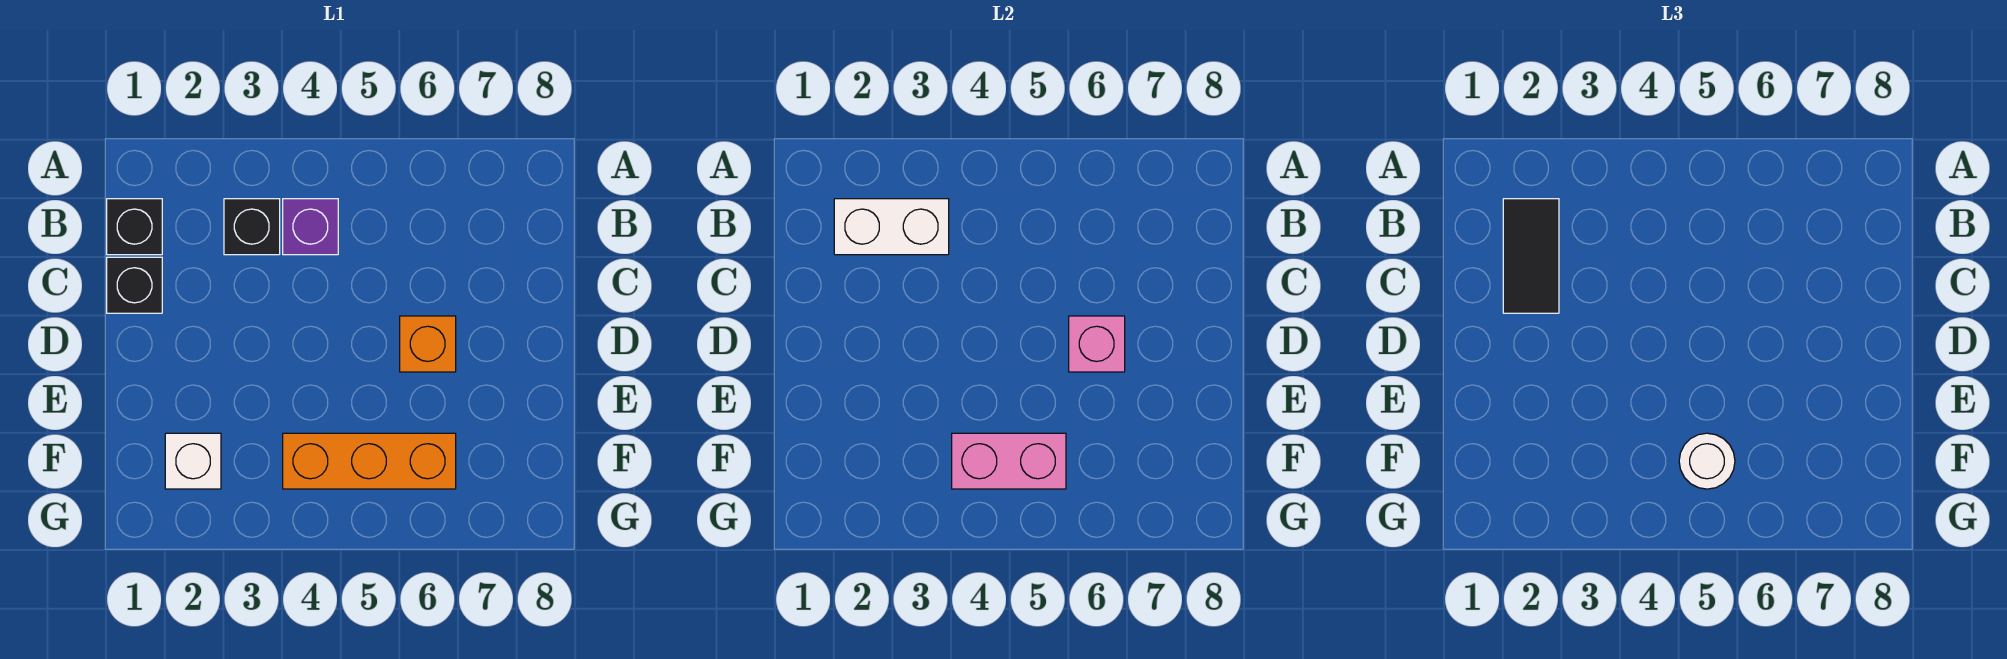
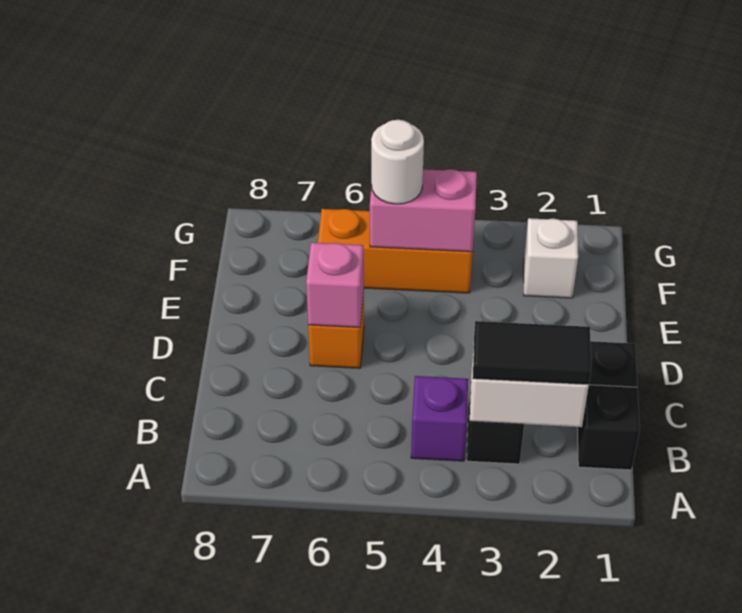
black tile B2:C2 level 3 -> black tile B2:B3 level 3

